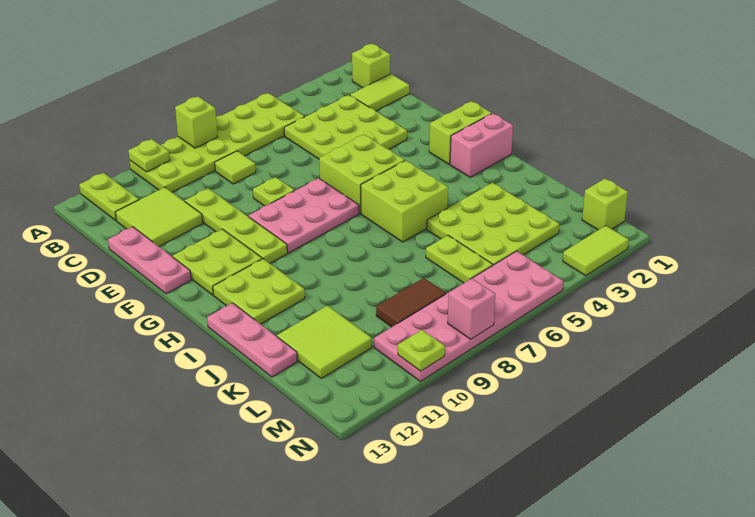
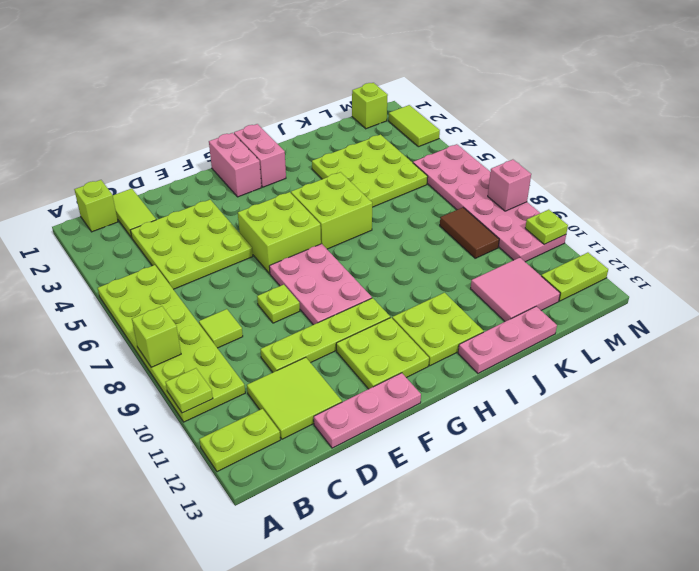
lime brick G1:G2 level 1 -> pink brick G1:G2 level 1
lime plate K6:L6 level 1 -> lime plate M12:N12 level 1
lime tile K11:L12 level 1 -> pink tile K11:L12 level 1

